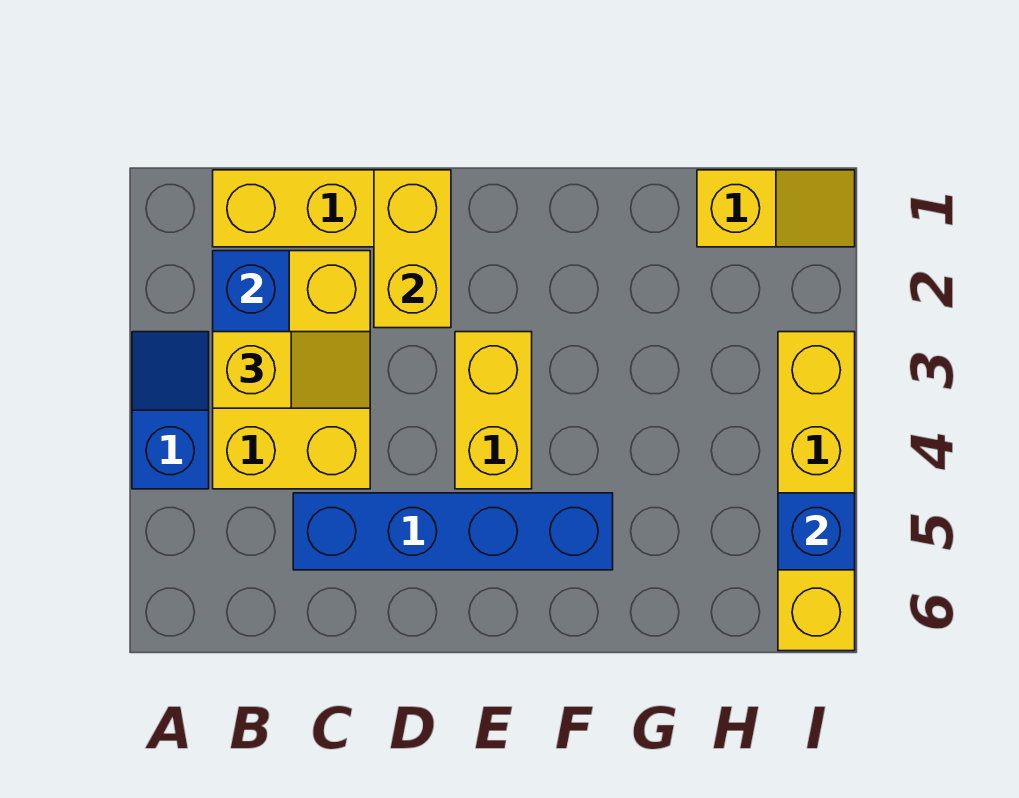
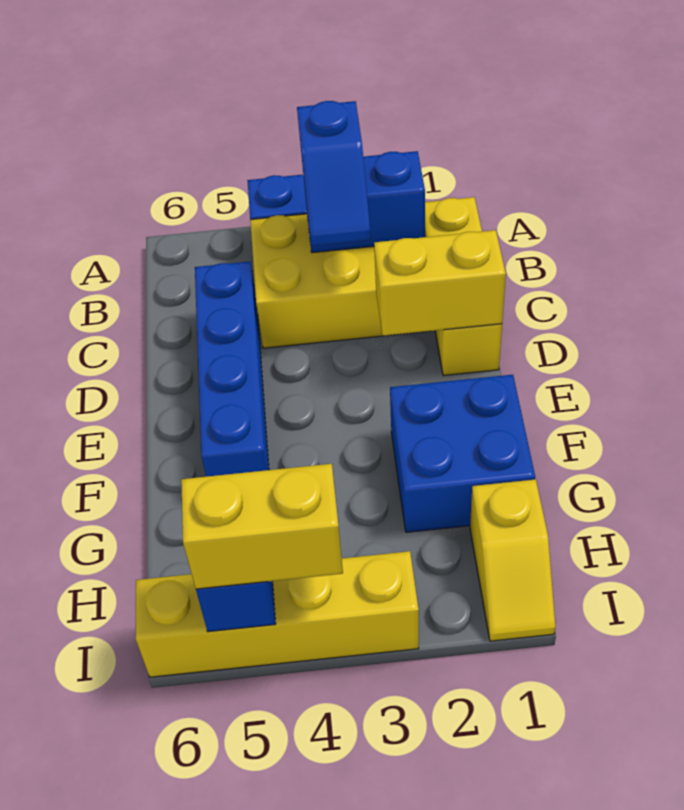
yellow slope B3:C3 level 3 top B -> blue slope B3:C3 level 3 top B
yellow brick E3:E4 level 1 -> yellow brick I4:I5 level 3
none -> blue brick F1:G2 level 1

